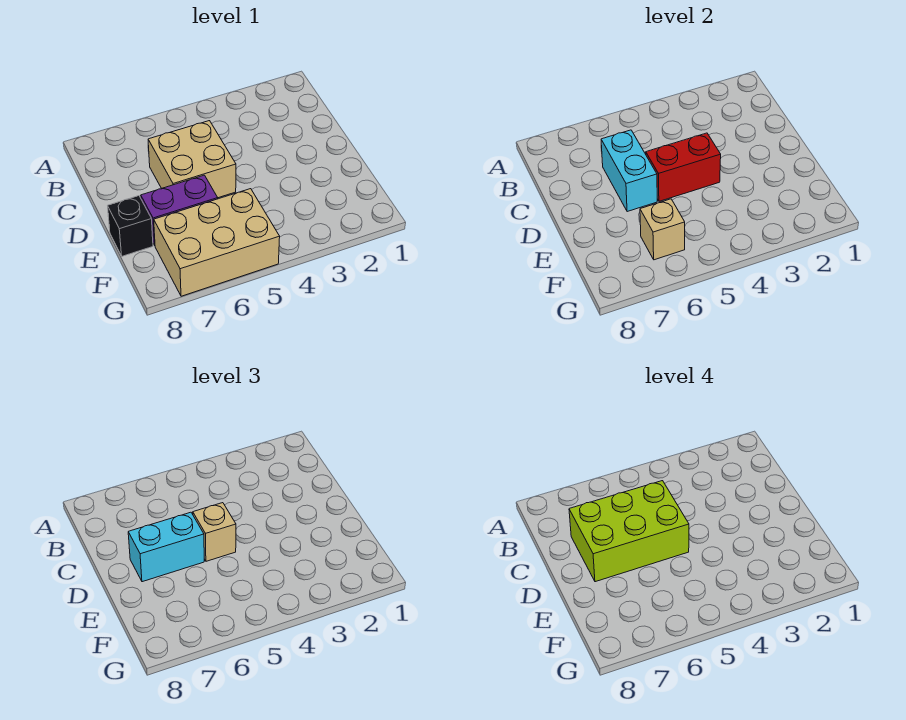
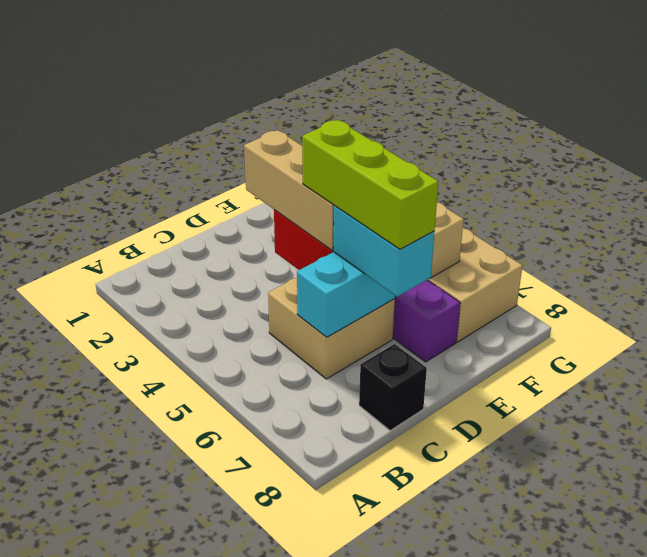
lime brick C5:D7 level 4 -> lime brick D5:D7 level 4
tan brick D5 level 3 -> tan brick D3:D5 level 3
black brick E8 level 1 -> black brick C8 level 1

